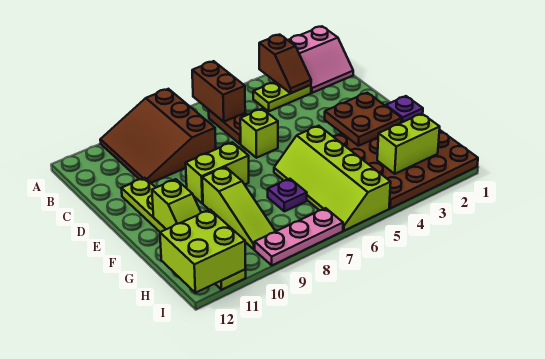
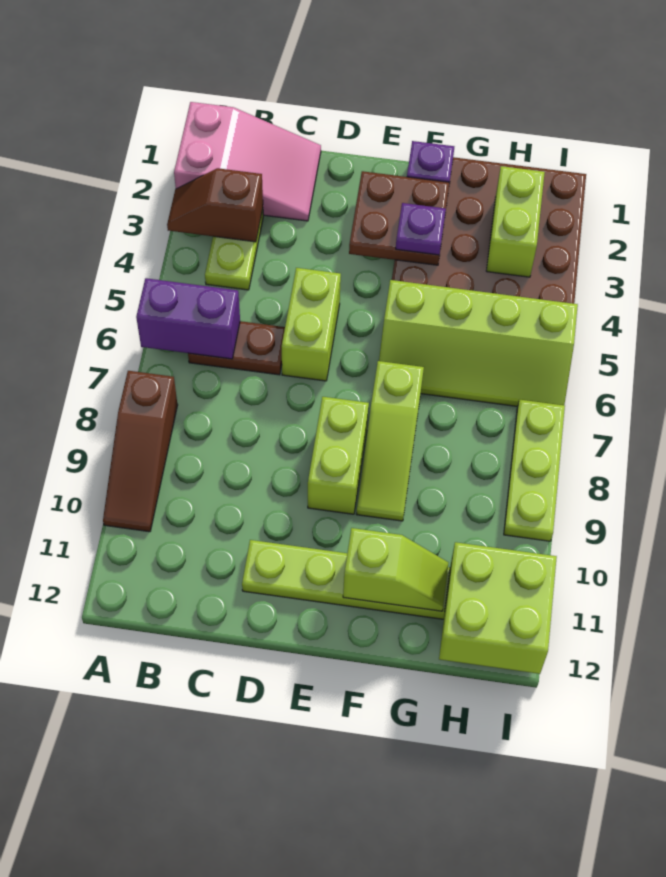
pink slope A1:B2 level 1 top A -> pink slope A1:C2 level 1 top A
brown slope A3:B3 level 2 top A -> brown slope A3:B3 level 2 top B
brown brick A6:B6 level 2 -> purple brick A6:B6 level 2
brown slope A8:C10 level 1 top 8 -> brown slope A8:A10 level 1 top 8
lime brick D6 level 1 -> lime brick D5:D6 level 1
lime slope F9:H9 level 1 top F -> lime slope F7:F9 level 1 top 7
purple plate G7 level 1 -> purple plate F3 level 3
pink plate I7:I9 level 1 -> lime plate I7:I9 level 1

